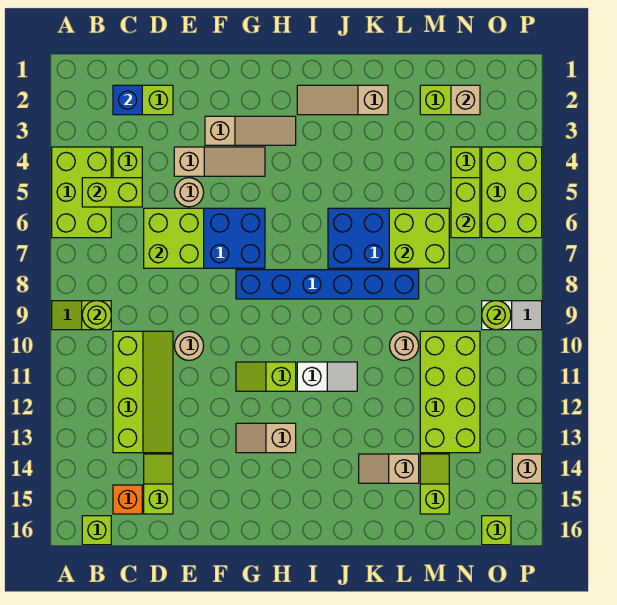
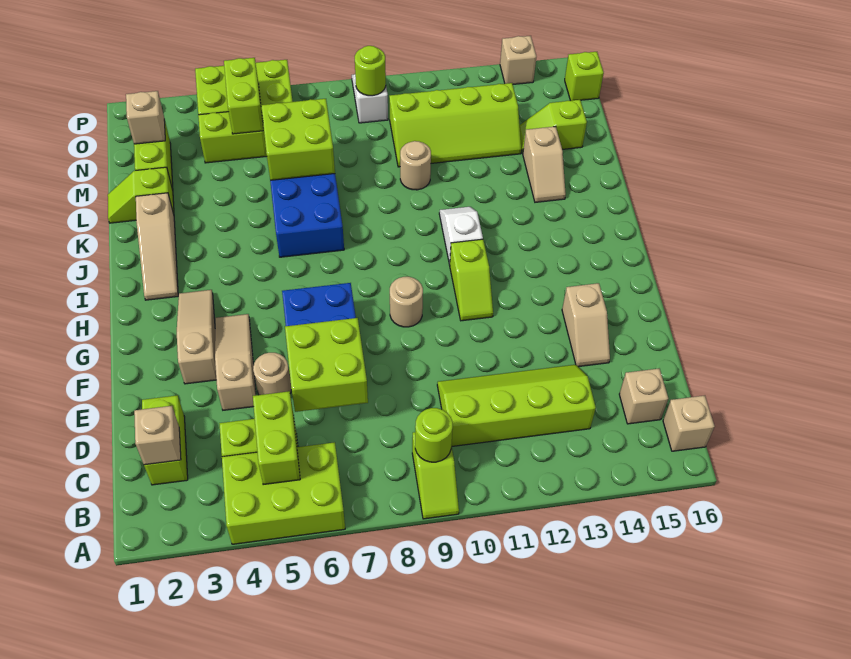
lime brick B16 level 1 -> tan brick B16 level 1
blue brick C2 level 2 -> tan brick C2 level 2
orange brick C15 level 1 -> tan brick C15 level 1
lime slope D14:D15 level 1 top 15 -> lime slope L1:L2 level 1 top 2
tan round brick E10 level 1 -> tan round brick G9 level 1
blue brick G8:L8 level 1 -> none
tan slope G13:H13 level 1 top H -> tan slope E14:F14 level 1 top F
lime brick M10:N13 level 1 -> lime slope M10:N13 level 1 top N
lime brick N5:N6 level 2 -> lime brick N5:O5 level 2

